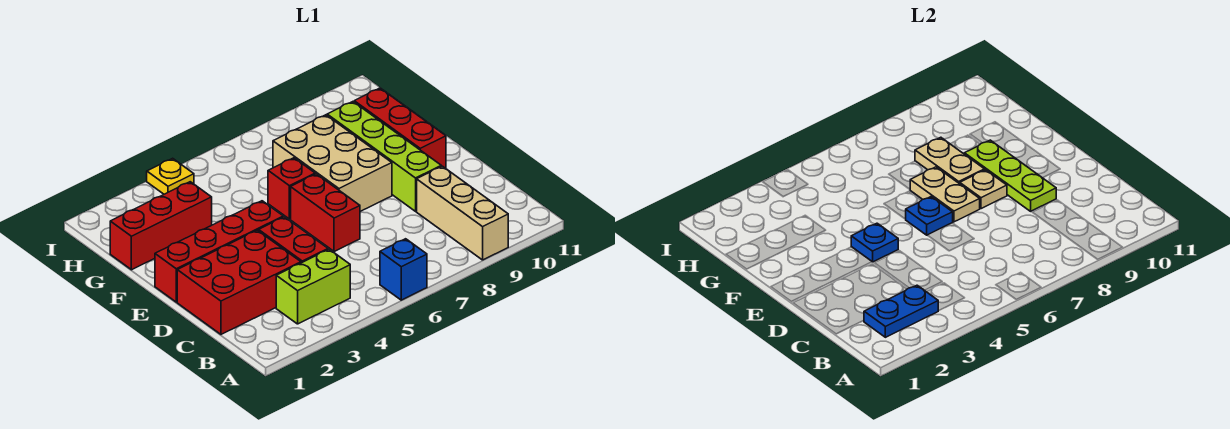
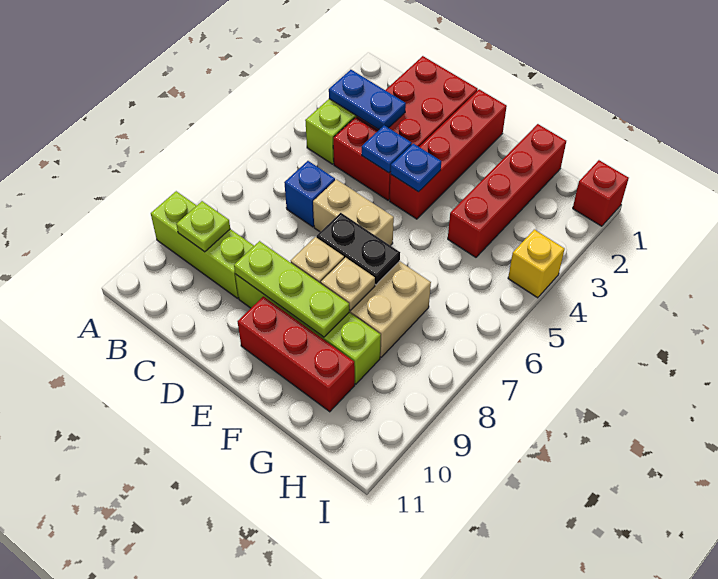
blue brick A6 level 1 -> blue brick C6 level 1
tan brick A9:C9 level 1 -> lime brick A9:C9 level 1
blue plate B2:B3 level 2 -> blue plate B3:C3 level 2
none -> lime plate B9 level 2
red brick D6:E6 level 1 -> tan brick D6:E6 level 1
blue plate E6 level 2 -> blue plate D4 level 2
tan plate E7:F7 level 2 -> black plate E7:F7 level 2
red brick F6 level 1 -> red brick I1 level 1
tan plate F8:G8 level 2 -> tan plate F8 level 2
red brick G1:G3 level 1 -> red brick G1:G4 level 1
yellow plate I4 level 1 -> yellow brick I4 level 1

